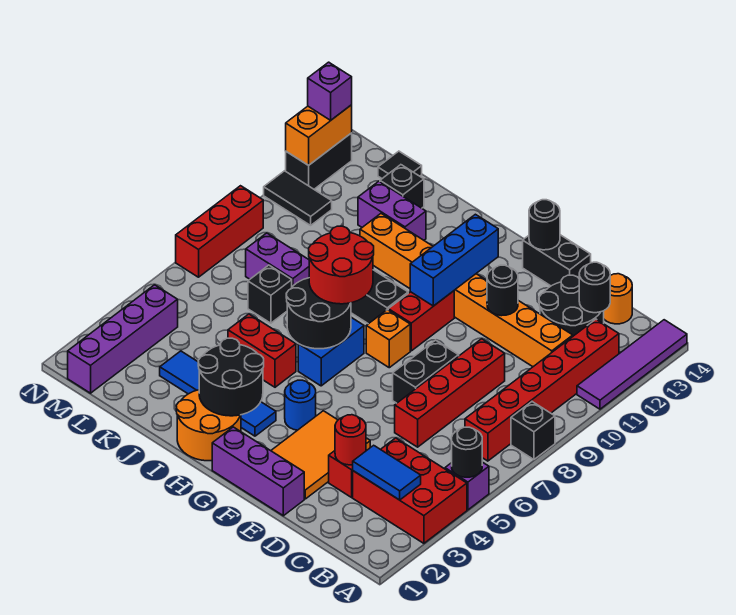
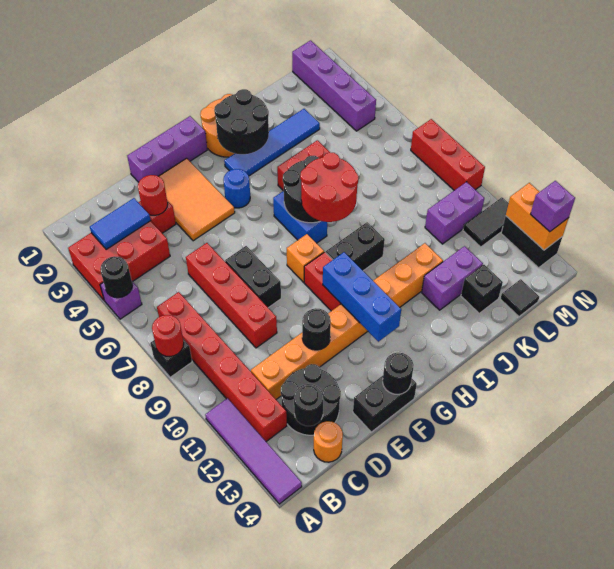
none -> red round brick A8 level 2
black brick K7 level 1 -> none
purple brick K8:L8 level 1 -> purple brick L10:M10 level 1

